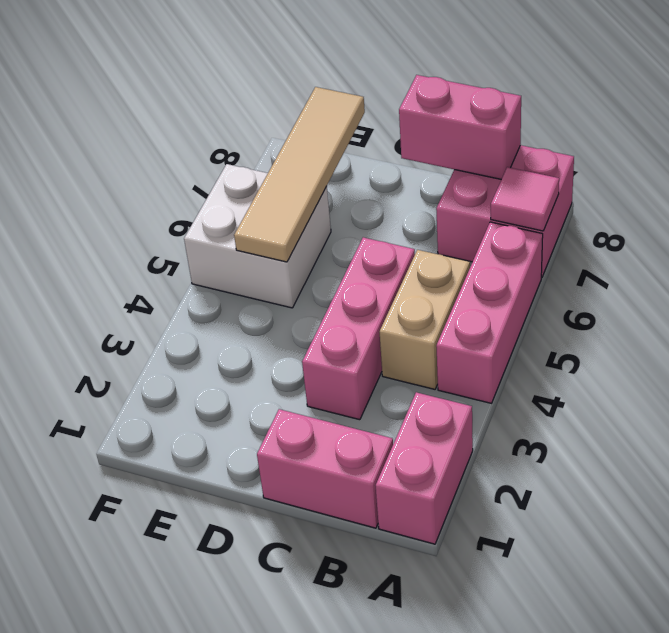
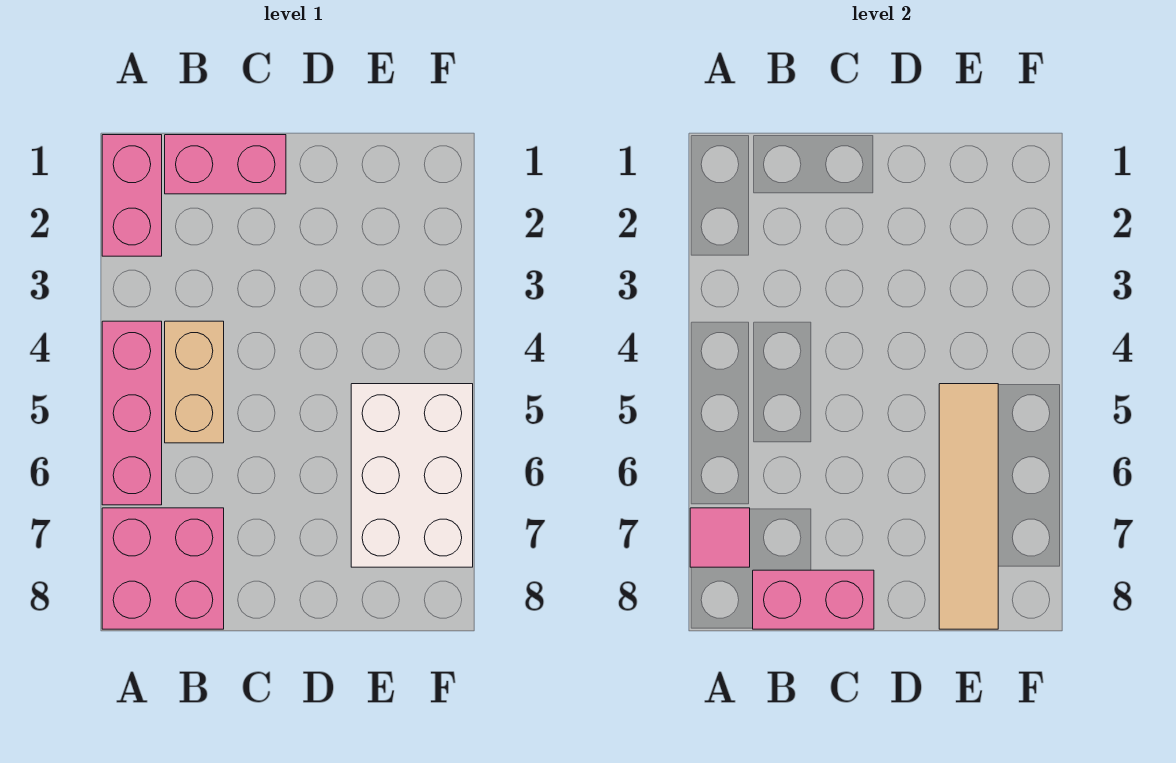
pink brick C3:C5 level 1 -> none
white brick E5:F6 level 1 -> white brick E5:F7 level 1

